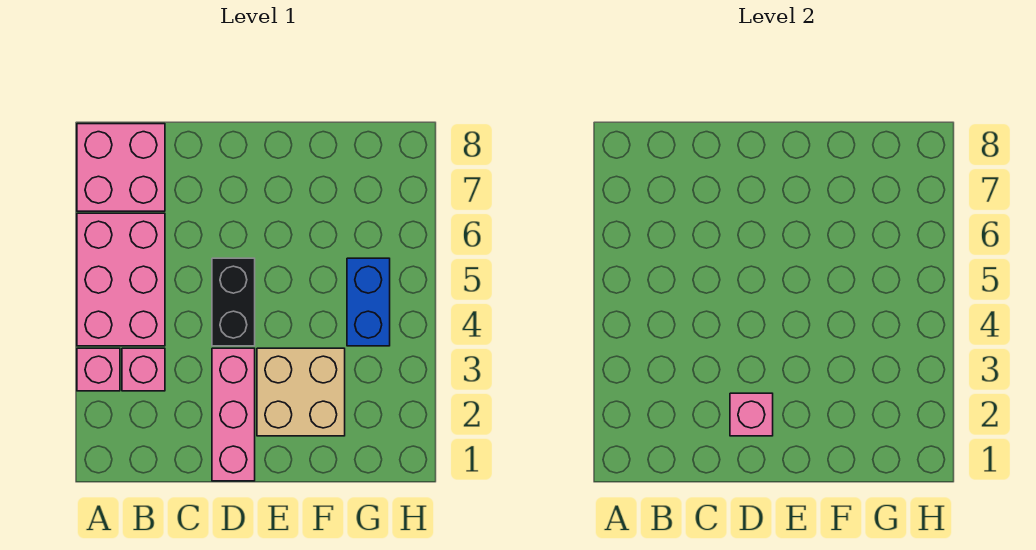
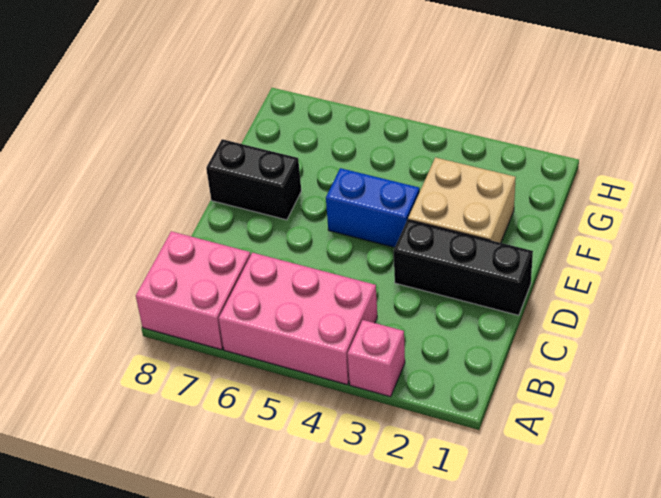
pink brick B3 level 1 -> none
pink brick D1:D3 level 1 -> black brick D1:D3 level 1
pink brick D2 level 2 -> none
black brick D4:D5 level 1 -> black brick E7:E8 level 1
blue brick G4:G5 level 1 -> blue brick E4:E5 level 1

